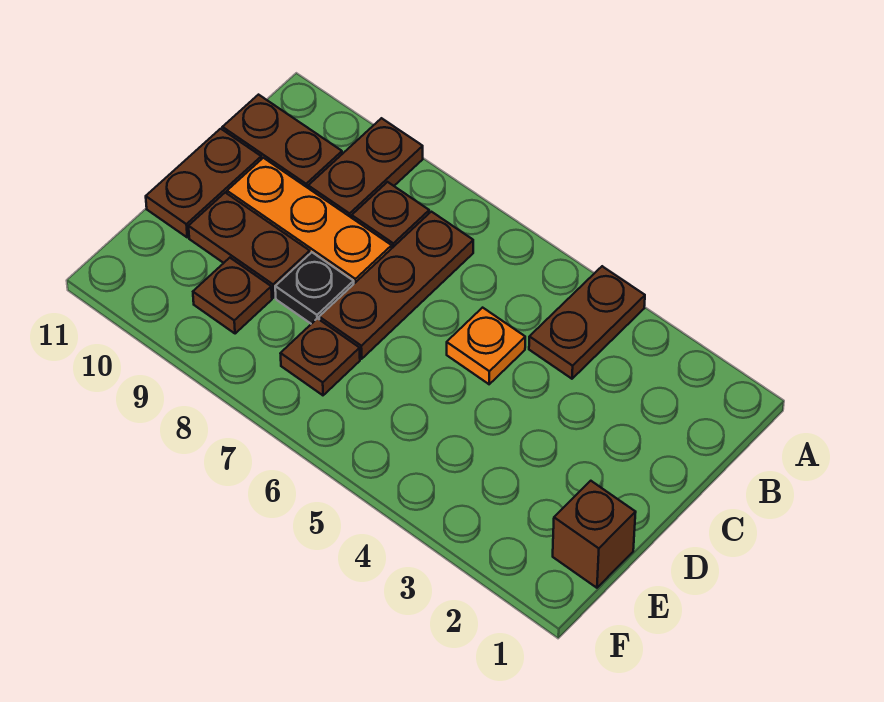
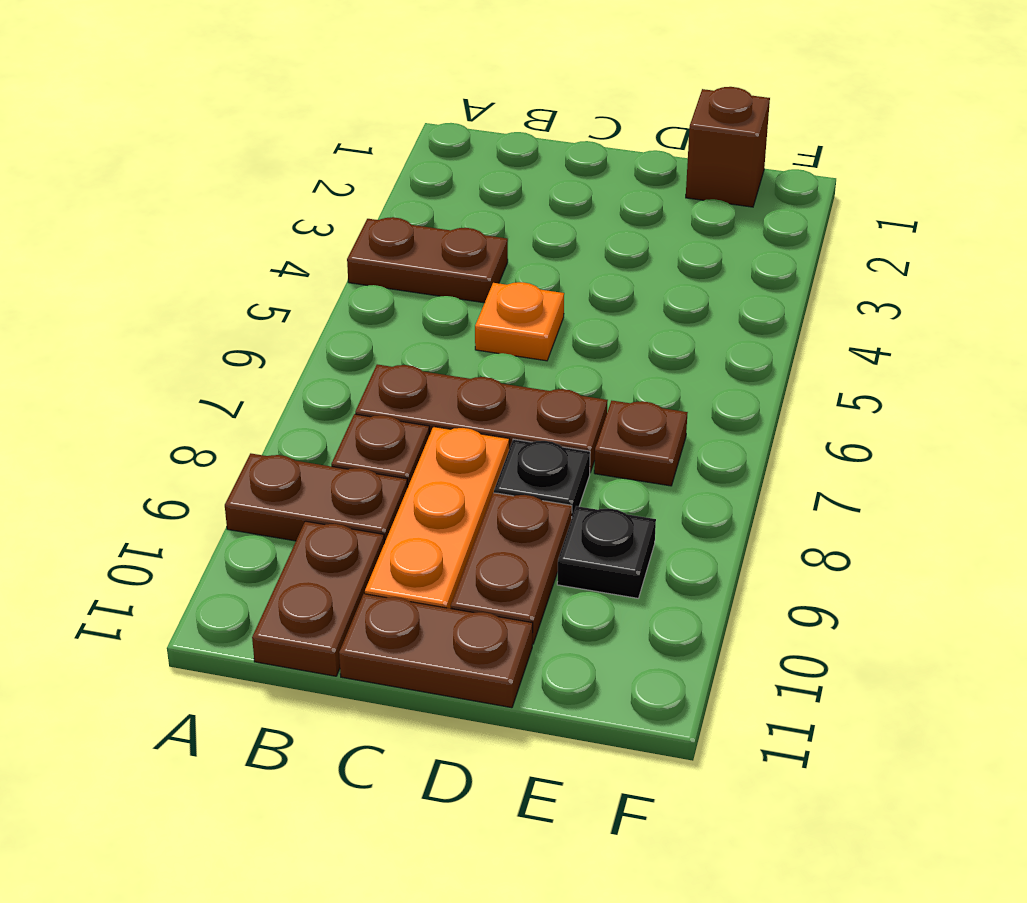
brown plate E9 level 1 -> black plate E9 level 1

